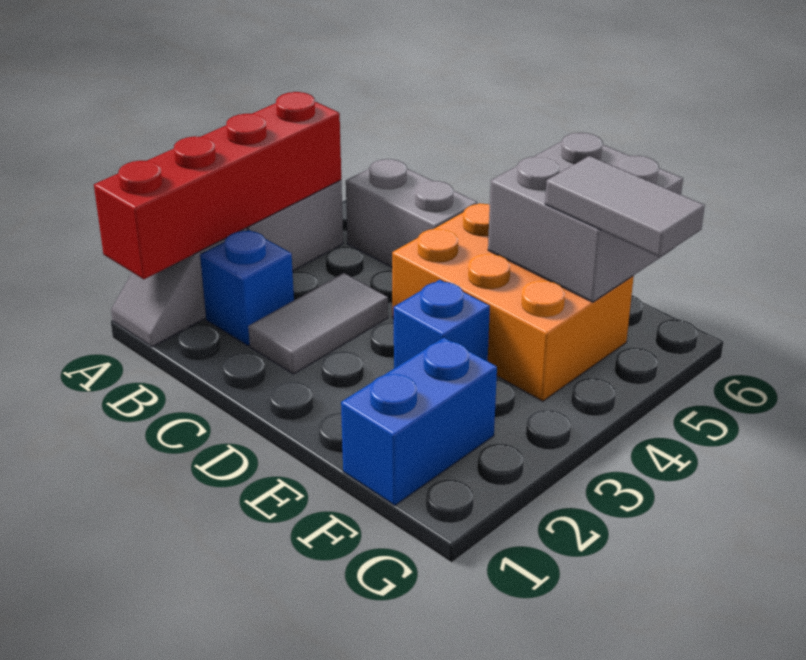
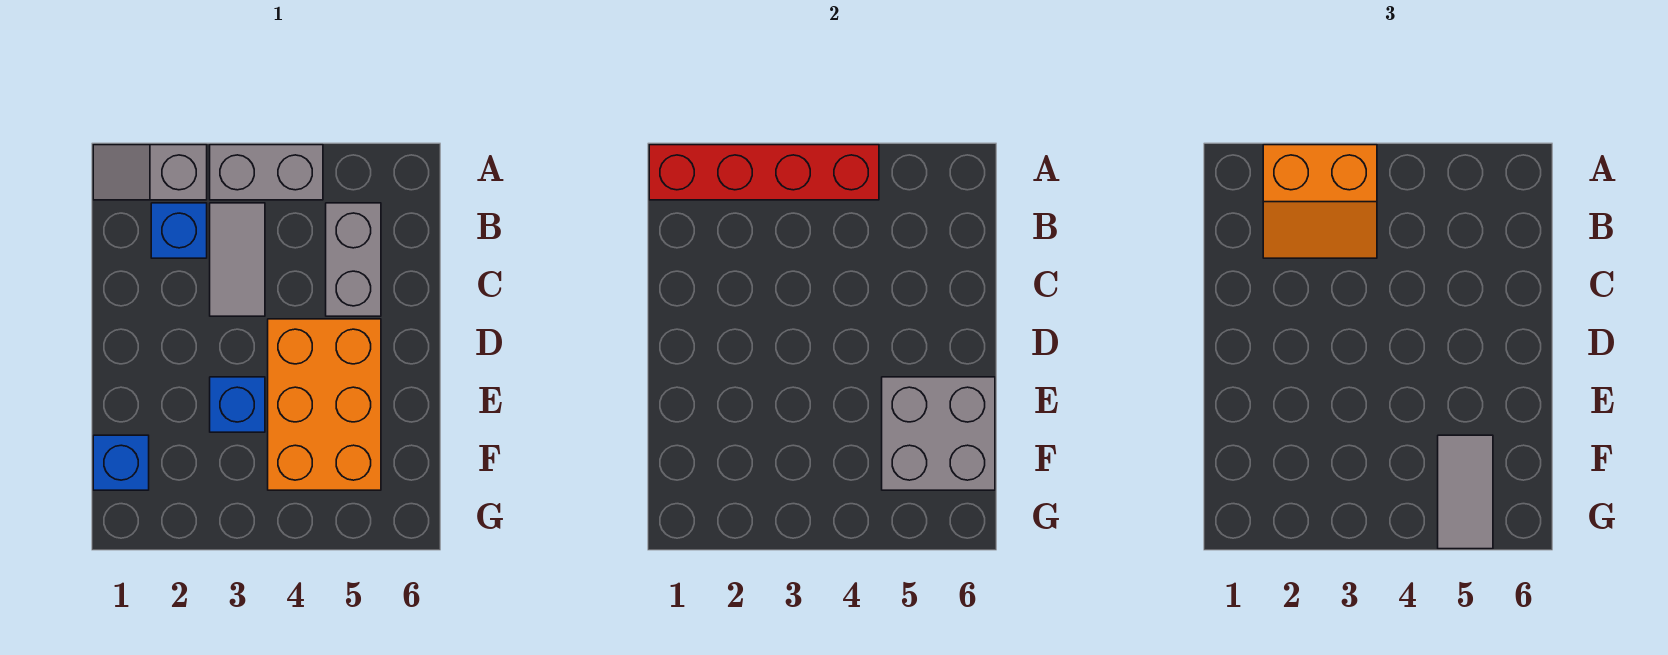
none -> orange slope A2:B3 level 3 top A
grey tile C2:C3 level 1 -> grey tile B3:C3 level 1
blue brick F1:F2 level 1 -> blue brick F1 level 1

